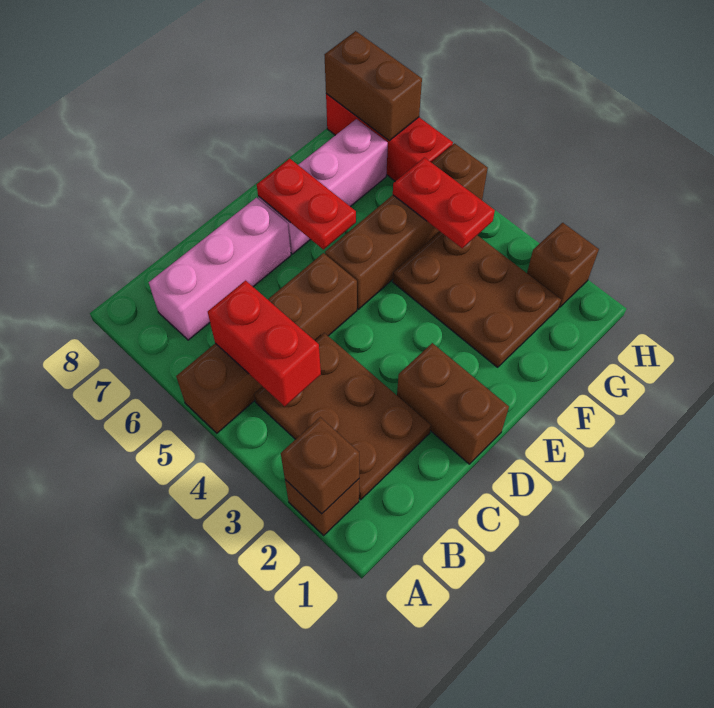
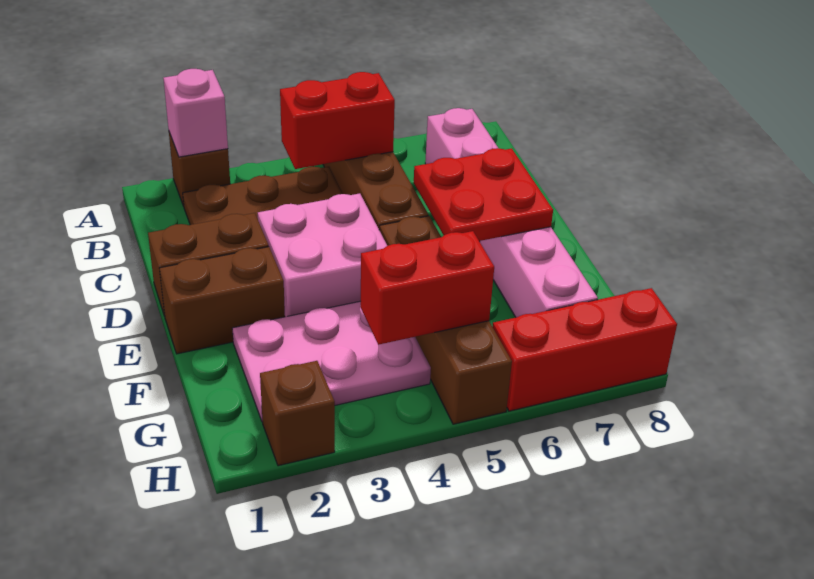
brown brick A2 level 2 -> pink brick A2 level 2
none -> pink brick D3:E4 level 1
red plate E6:E7 level 2 -> red plate D6:E7 level 2
brown plate F2:G4 level 1 -> pink plate F2:G4 level 1
red plate G4:G5 level 2 -> red brick G4:G5 level 2
brown brick H7:H8 level 2 -> brown brick E1:E2 level 1

